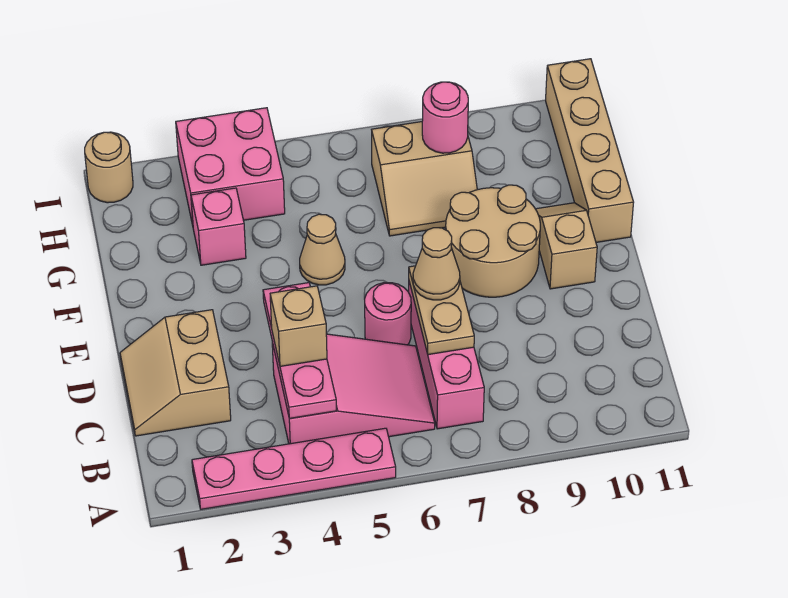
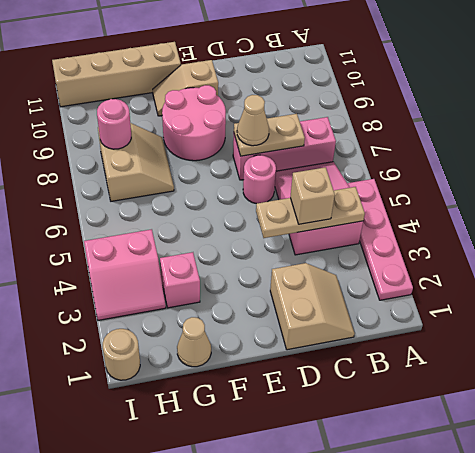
pink plate B4:D4 level 2 -> tan plate B4:D4 level 2
tan slope C1:D2 level 1 top 2 -> tan slope C1:D2 level 1 top D
tan round brick E8:F9 level 1 -> pink round brick E8:F9 level 1
tan cone F5 level 1 -> tan cone G1 level 1
pink brick H3:I4 level 1 -> pink slope H3:I4 level 1 top 4

